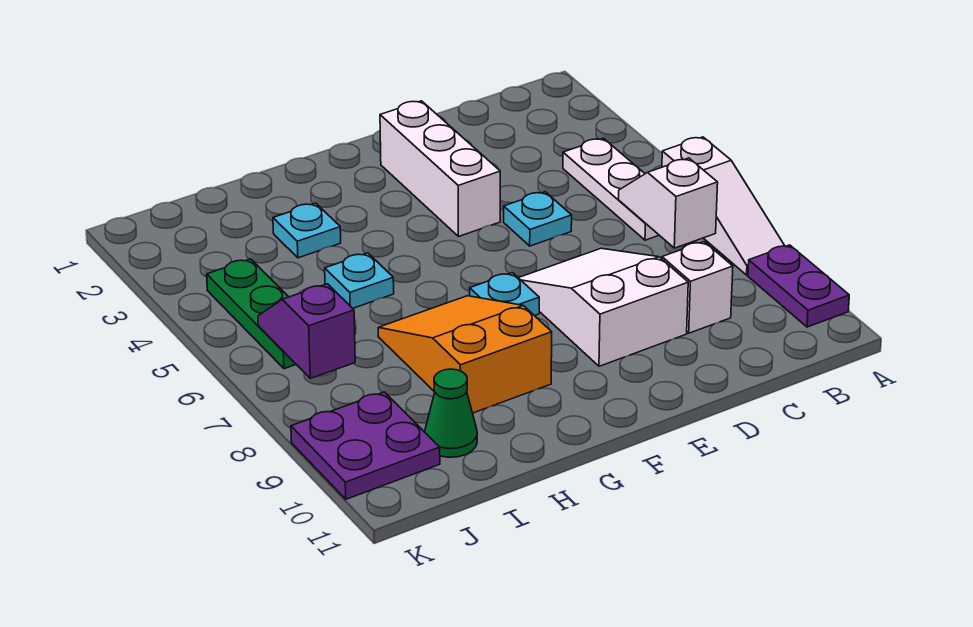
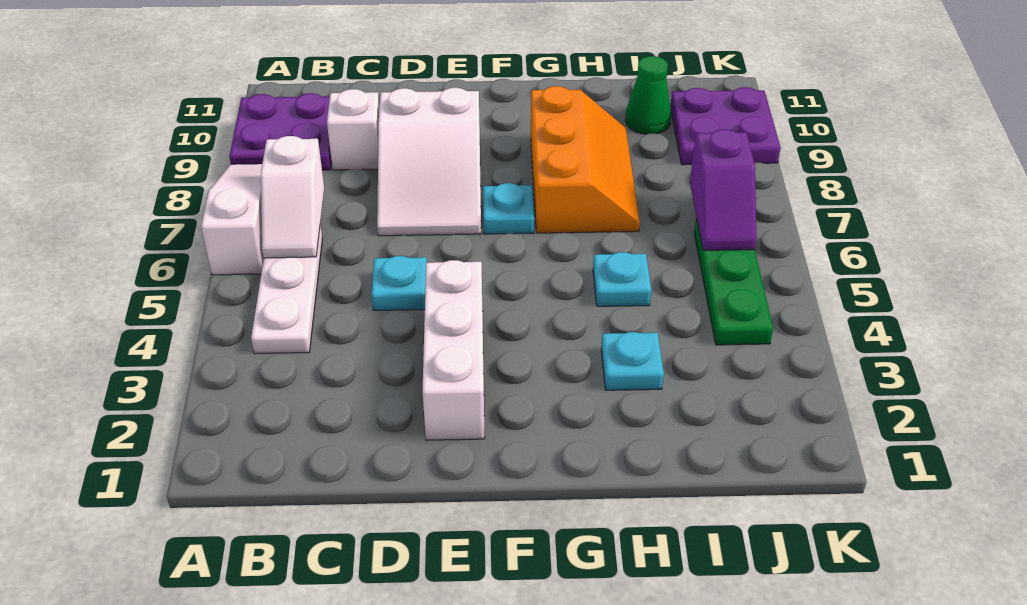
purple plate A9:A10 level 1 -> purple plate A9:B10 level 1
orange slope G7:H9 level 1 top 9 -> orange slope G7:H9 level 1 top G

